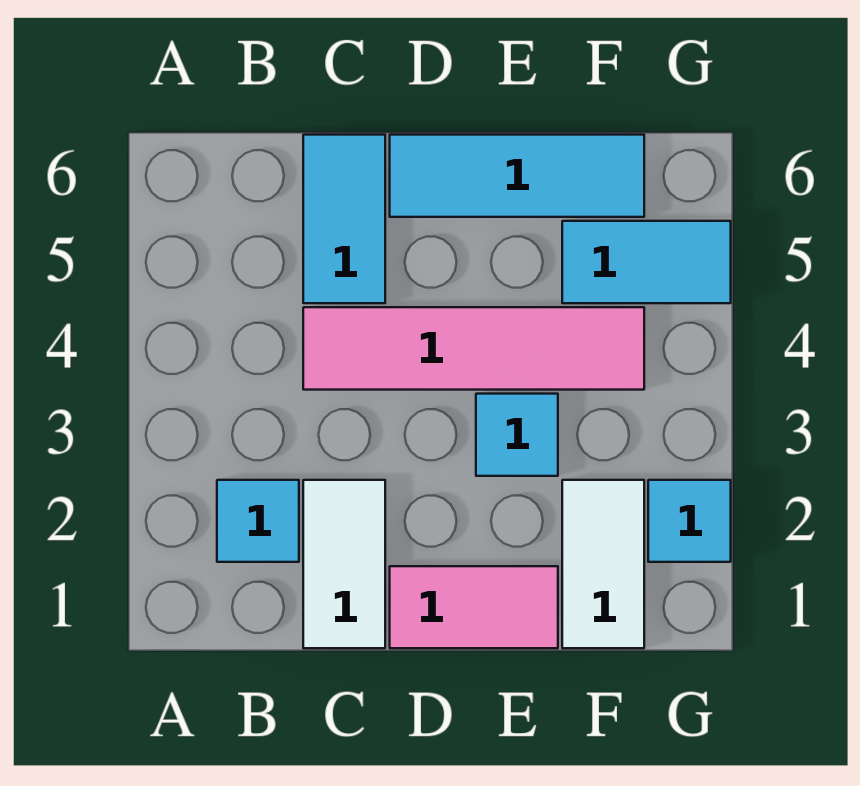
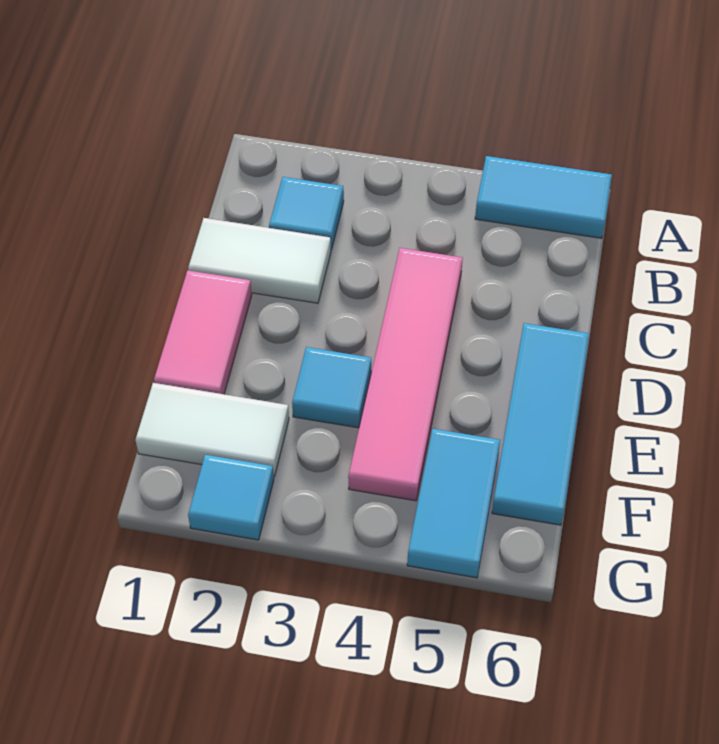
cyan tile C5:C6 level 1 -> cyan tile A5:A6 level 1

